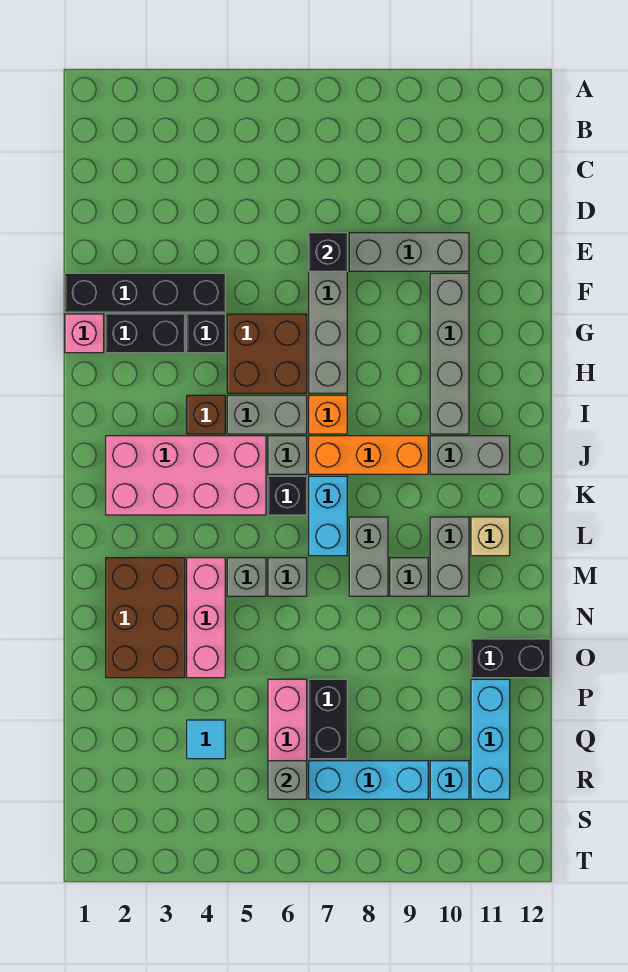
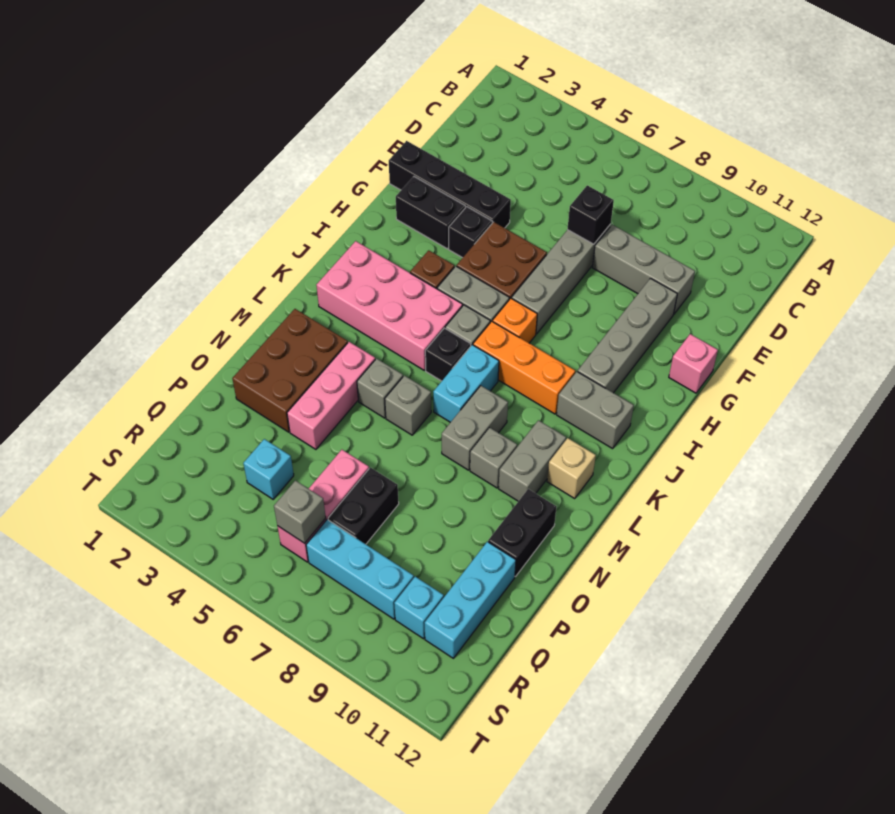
pink brick G1 level 1 -> pink brick G12 level 1
black brick O11:O12 level 1 -> black brick N11:O11 level 1
cyan tile Q4 level 1 -> cyan brick Q4 level 1

